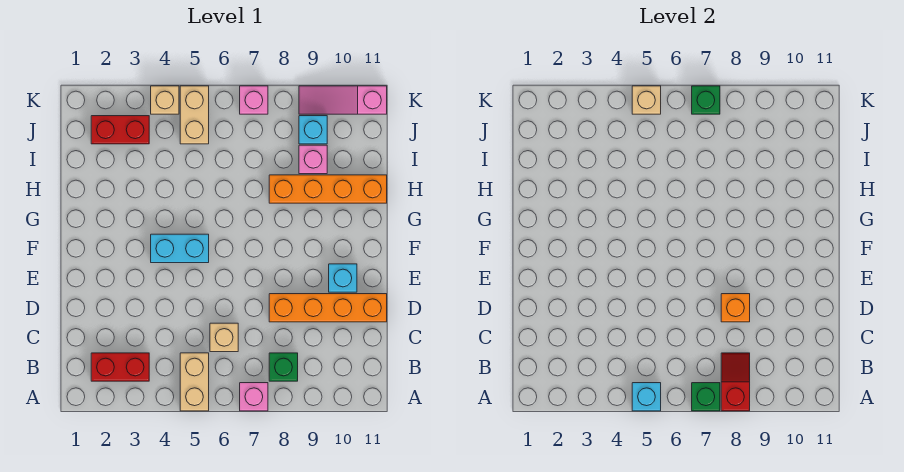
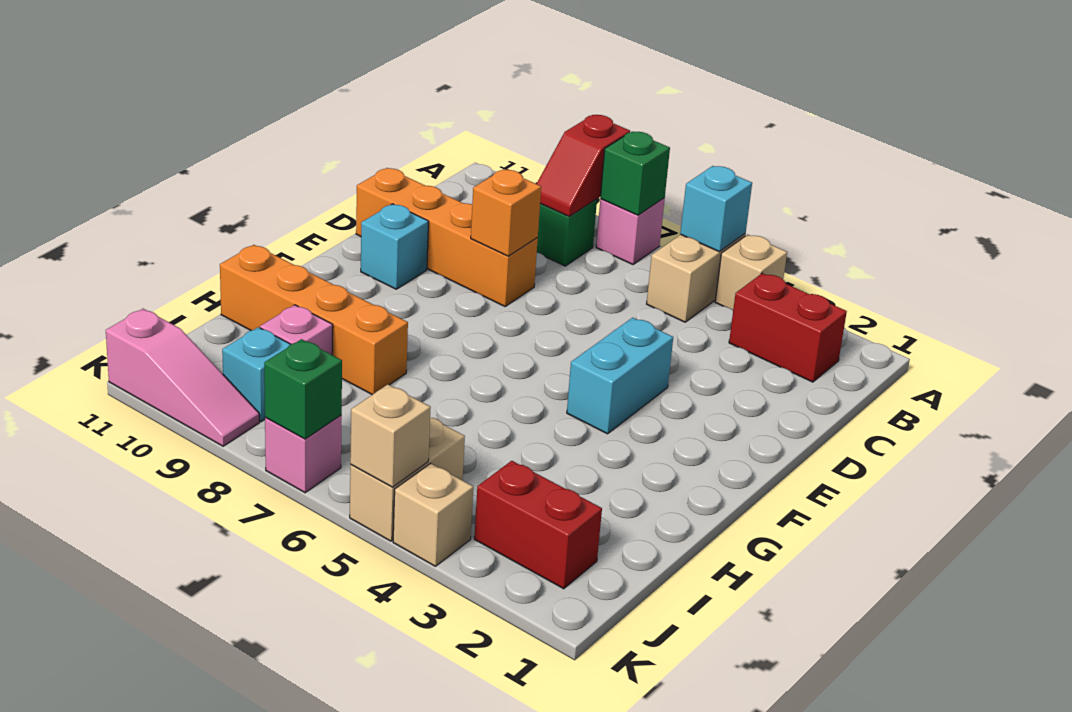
tan brick C6 level 1 -> tan brick A4 level 1
cyan brick F4:F5 level 1 -> cyan brick E4:F4 level 1

